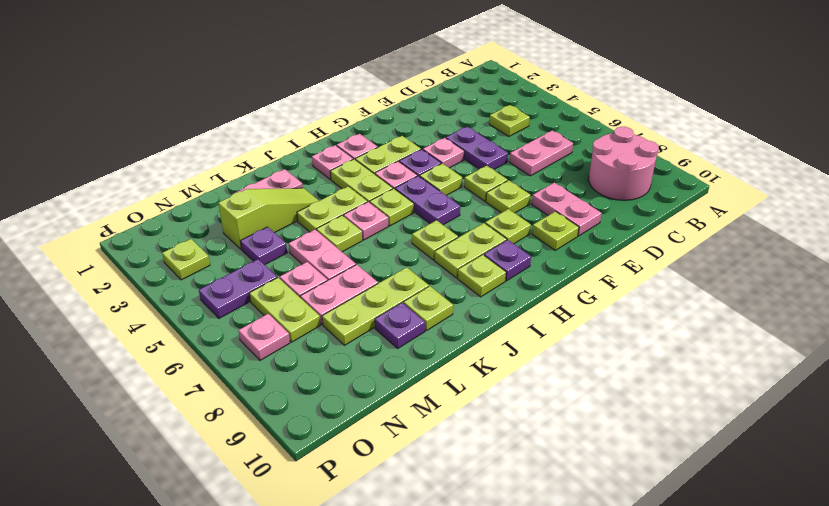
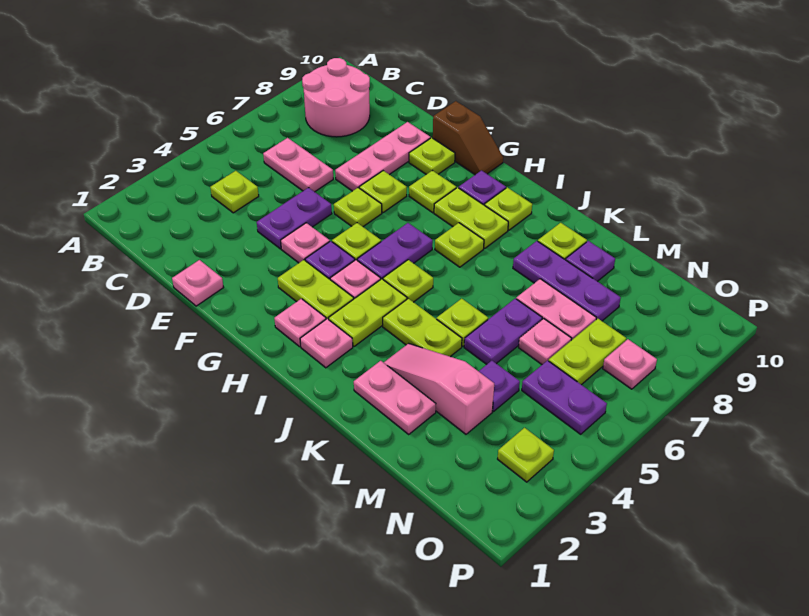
pink plate E8:E9 level 1 -> pink plate E7:E9 level 1
none -> brown slope F10:G10 level 1 top F
pink plate J5 level 1 -> pink plate E1 level 1
lime slope K3:M3 level 1 top M -> pink slope K3:M3 level 1 top M
lime plate K8:M8 level 1 -> purple plate K8:M8 level 1
pink plate L5:L6 level 1 -> purple plate L5:L6 level 1

